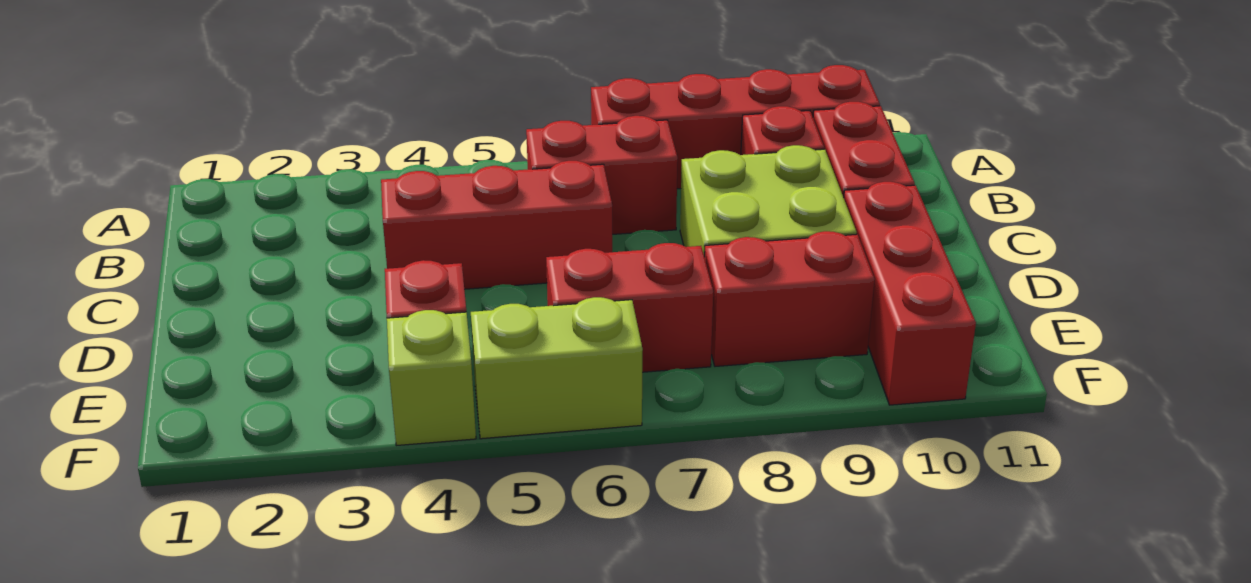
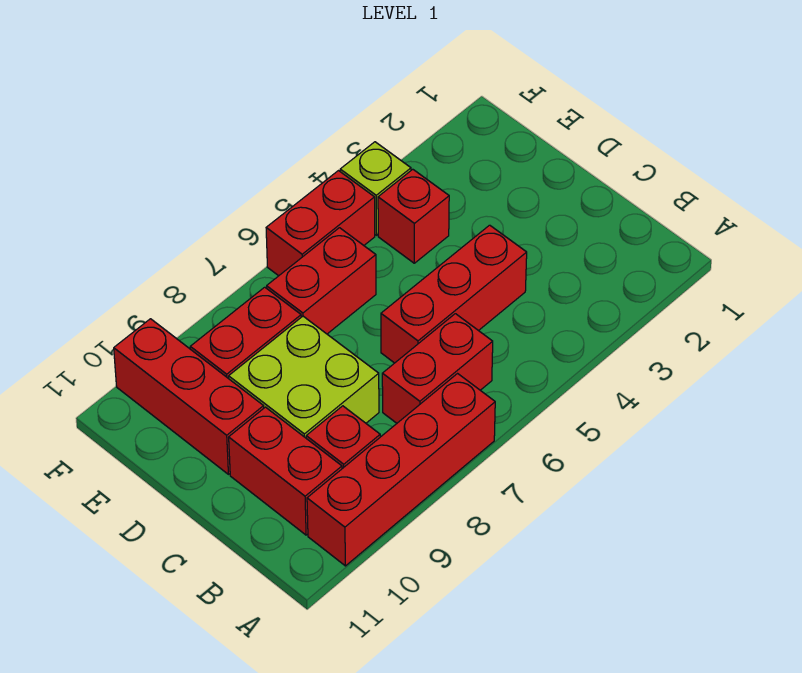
lime brick F5:F6 level 1 -> red brick F5:F6 level 1

